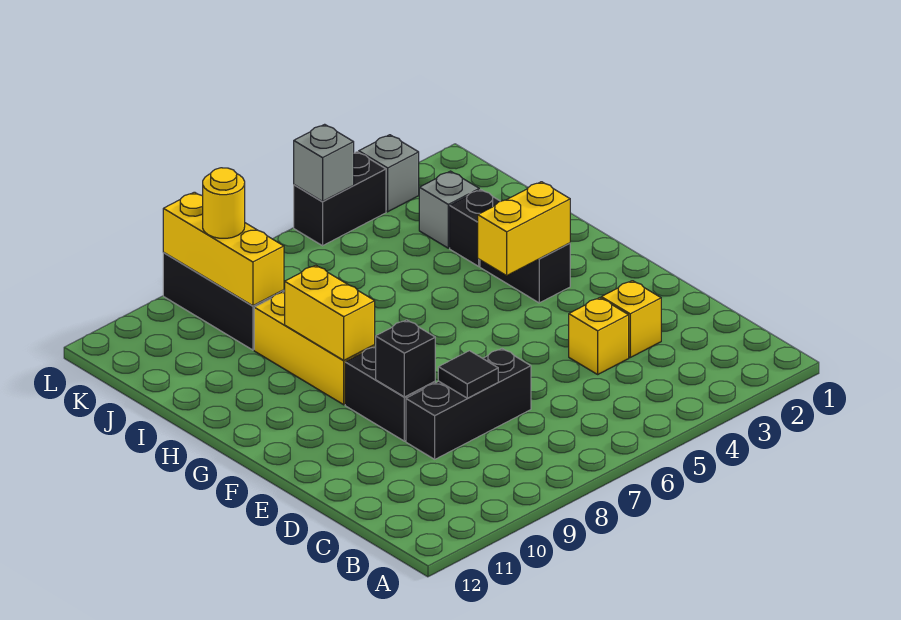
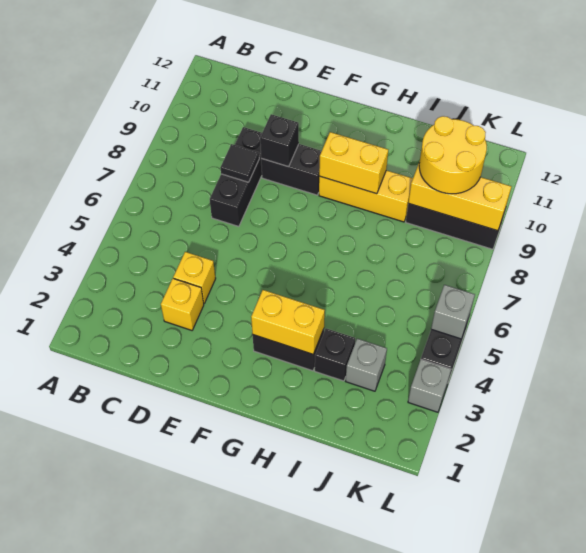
yellow brick G3:G4 level 2 -> yellow brick G3:H3 level 2
yellow round brick K9 level 3 -> yellow round brick J9:K10 level 3

